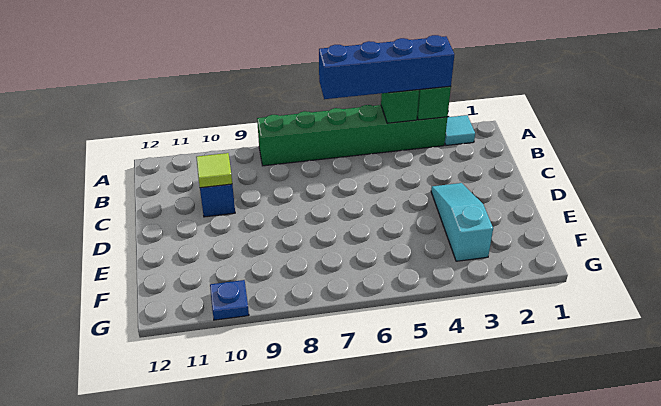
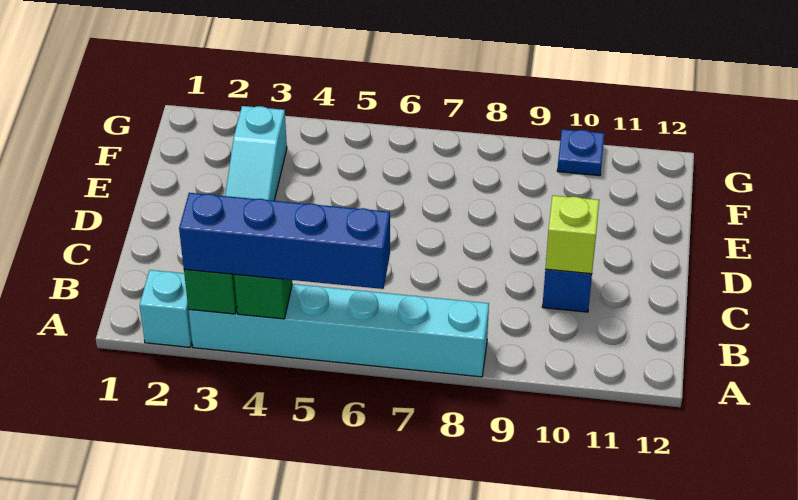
cyan tile A2 level 1 -> cyan brick A2 level 1
green brick A3:A8 level 1 -> cyan brick A3:A8 level 1
lime tile C10 level 2 -> lime brick C10 level 2

